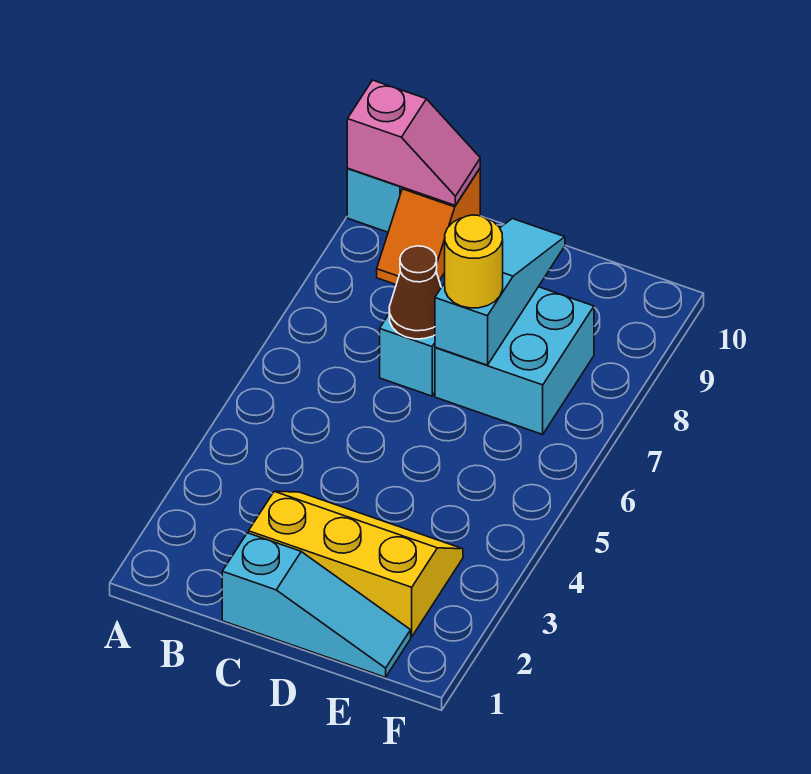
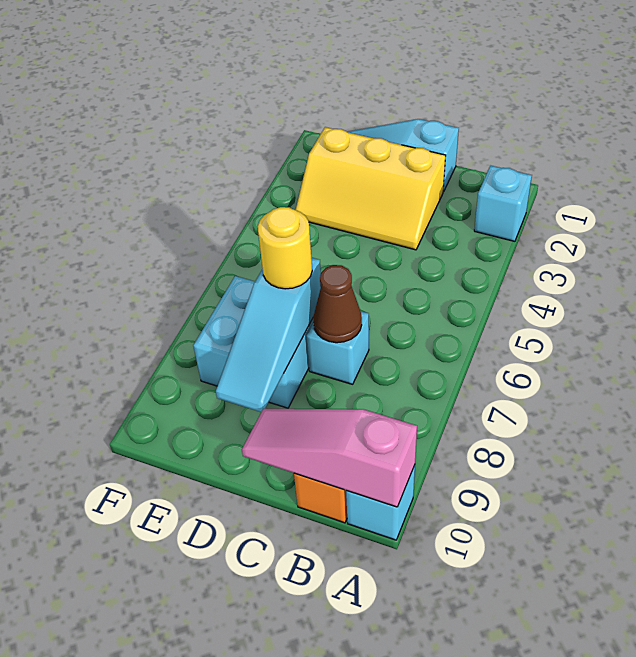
none -> cyan brick A2 level 1
pink slope A10:B10 level 2 top A -> pink slope A10:C10 level 2 top A

